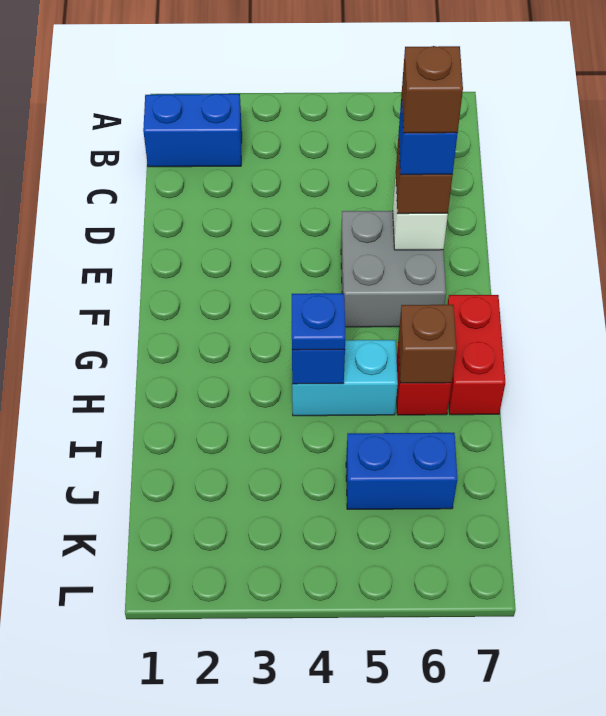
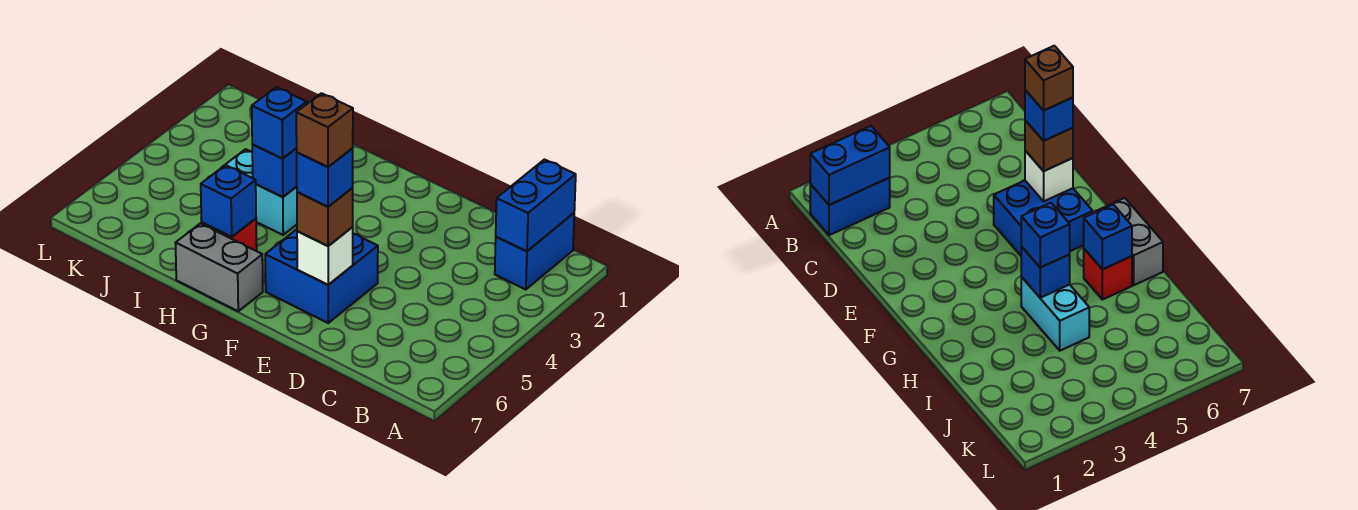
grey brick E5:F6 level 1 -> blue brick E5:F6 level 1
red brick G7:H7 level 1 -> grey brick G7:H7 level 1
cyan brick H4:H5 level 1 -> cyan brick H4:I4 level 1
blue plate H4 level 3 -> blue brick H4 level 3
brown brick H6 level 2 -> blue brick H6 level 2
blue brick J5:J6 level 1 -> blue brick B1:B2 level 2

